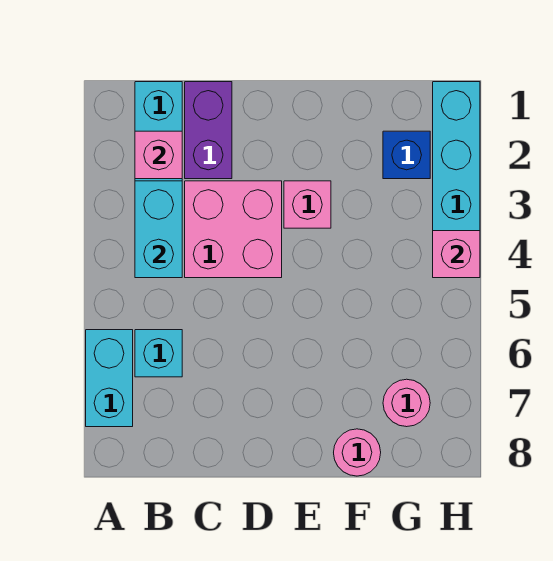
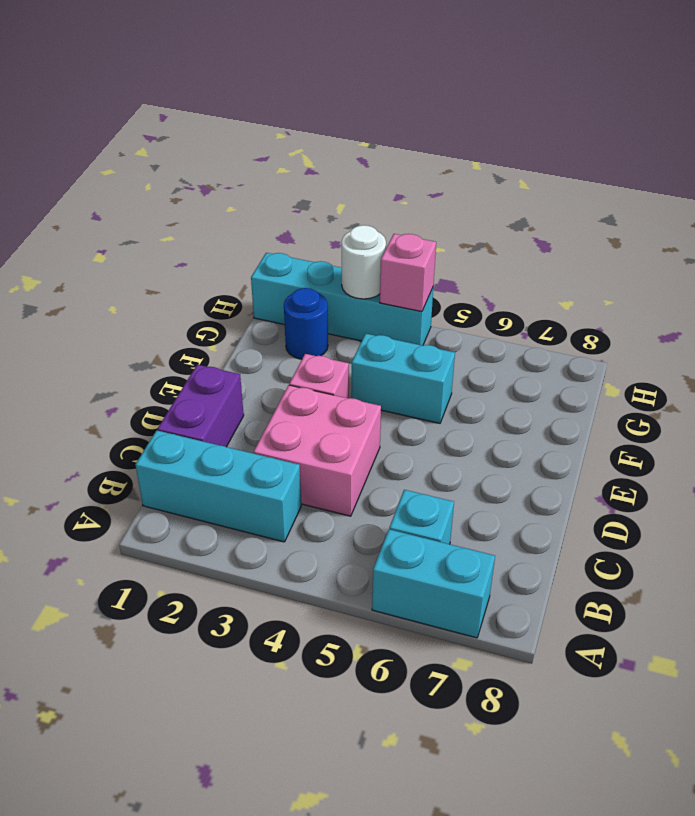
pink brick B2 level 2 -> none
cyan brick B3:B4 level 2 -> cyan brick F4:F5 level 1
purple brick C1:C2 level 1 -> purple brick C1:D1 level 1
pink round brick F8 level 1 -> none
blue brick G2 level 1 -> blue round brick G2 level 1
pink round brick G7 level 1 -> none
none -> white round brick H3 level 2

